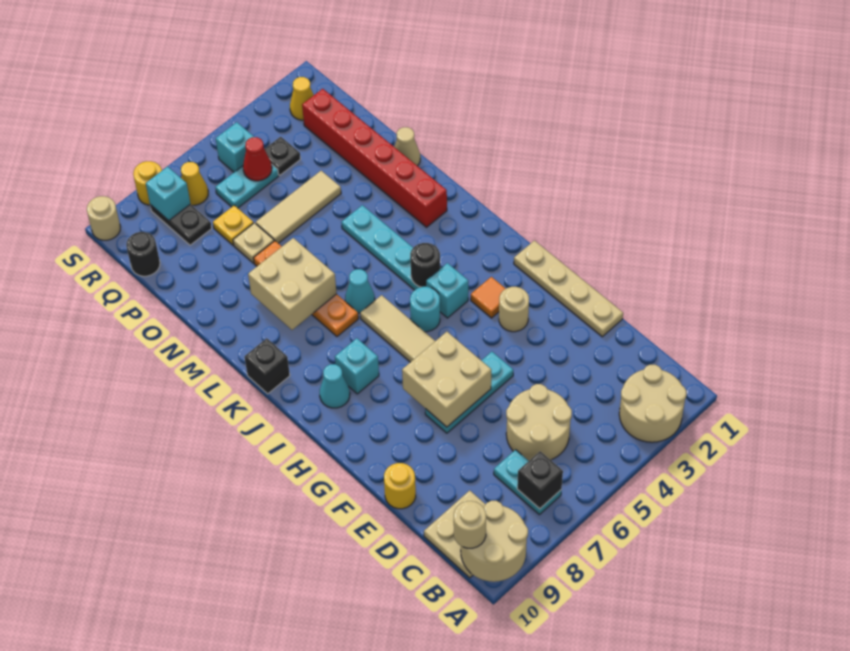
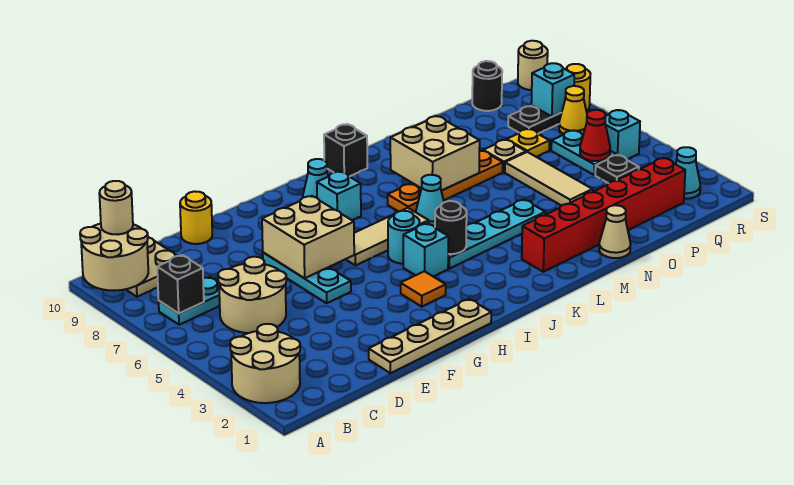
tan round brick G3 level 1 -> none
yellow cone R2 level 1 -> cyan cone R2 level 1

